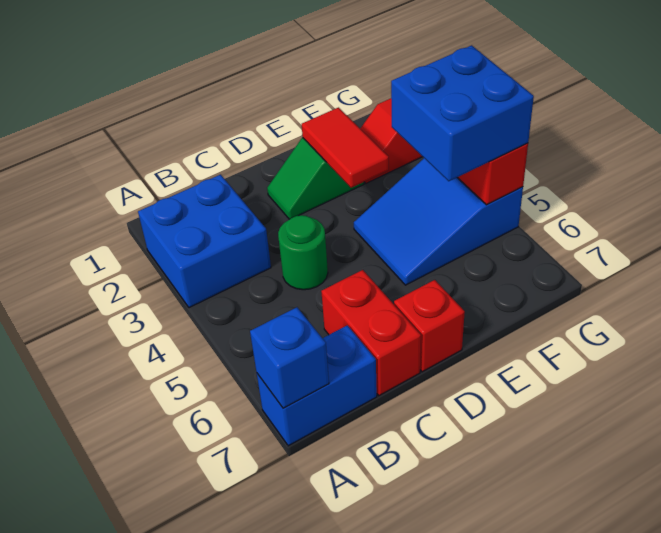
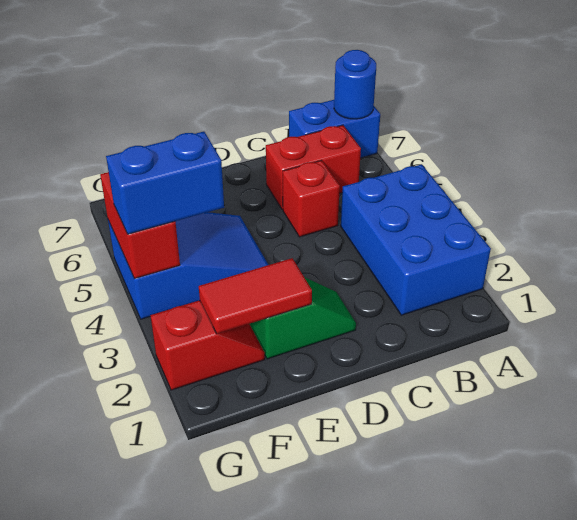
blue brick A2:B3 level 1 -> blue brick A2:B4 level 1
blue brick A7 level 2 -> blue round brick A7 level 2
green round brick C4 level 1 -> none
red brick C6:C7 level 1 -> red brick B6:C6 level 1
red brick D7 level 1 -> red brick C5 level 1
red tile E2:E3 level 2 -> red tile E2:F2 level 2
blue brick F4:G5 level 3 -> blue brick F4:G4 level 3

